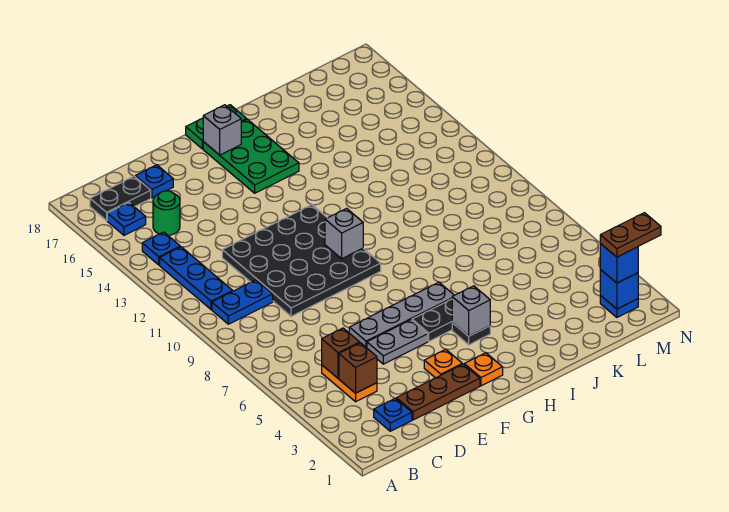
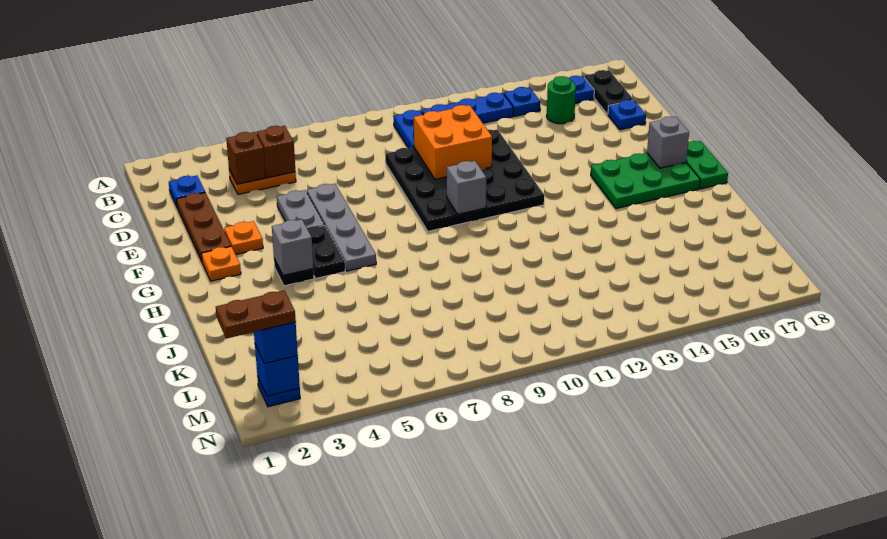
none -> orange brick D10:E11 level 2
brown plate M2:N2 level 4 -> brown plate M1:M2 level 4

